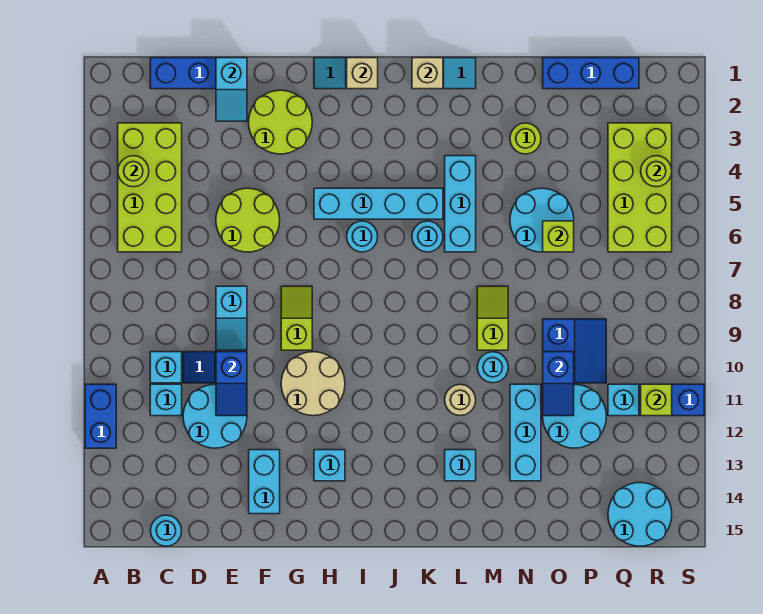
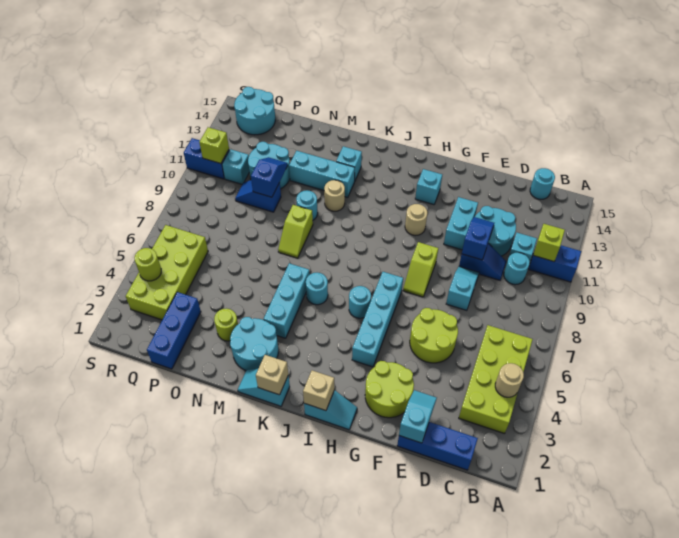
blue brick A11:A12 level 1 -> blue brick A11:B11 level 1
lime round brick B4 level 2 -> tan round brick B4 level 2
cyan brick C10 level 1 -> cyan round brick C10 level 1
cyan brick F13:F14 level 1 -> cyan brick F11:F12 level 1
tan round brick G10:H11 level 1 -> tan round brick H11 level 1
cyan brick H5:K5 level 1 -> cyan brick H4:H7 level 1
cyan round brick N5:O6 level 1 -> cyan round brick L2:M3 level 1
cyan brick N11:N13 level 1 -> cyan brick L12:N12 level 1
blue brick O1:Q1 level 1 -> blue brick P1:P3 level 1
lime brick O6 level 2 -> lime brick B11 level 2
blue slope O9:P10 level 1 top O -> blue slope O10:P10 level 1 top O

